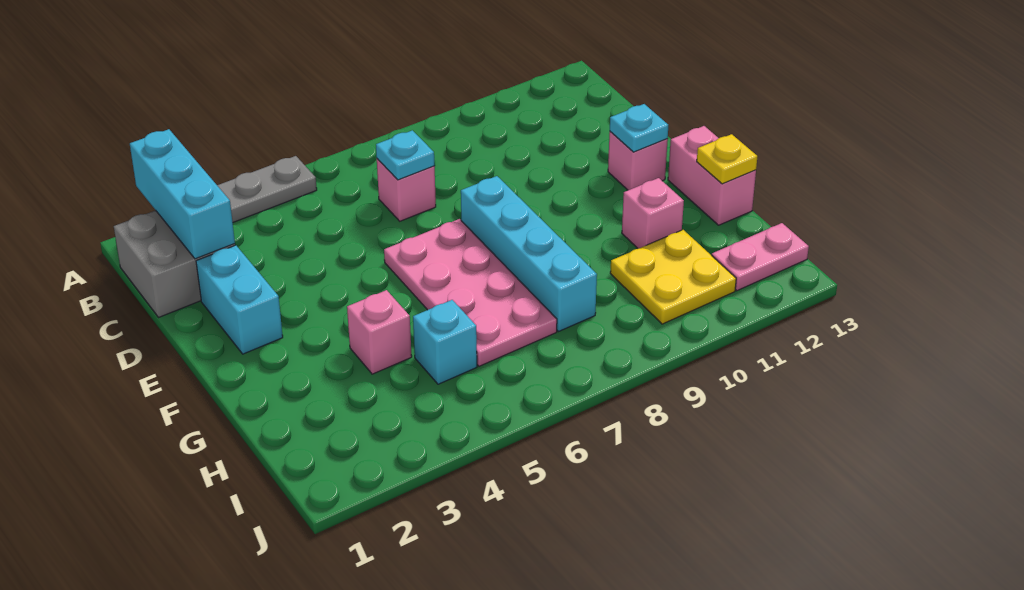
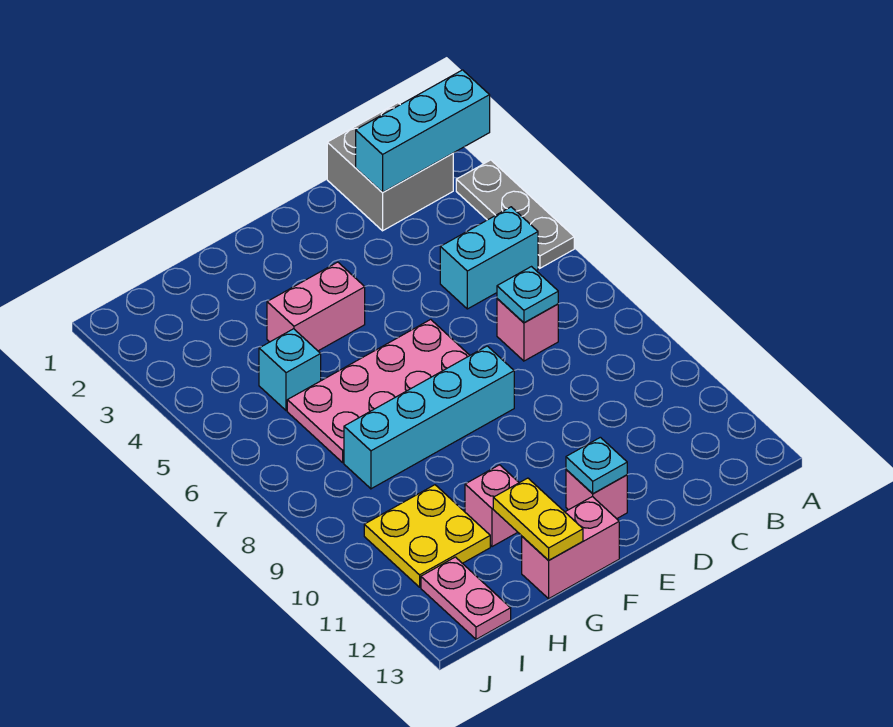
cyan brick D2:E2 level 1 -> cyan brick B5:C5 level 1
pink brick G4 level 1 -> pink brick F4:G4 level 1
yellow plate G13 level 2 -> yellow plate G12:G13 level 2

